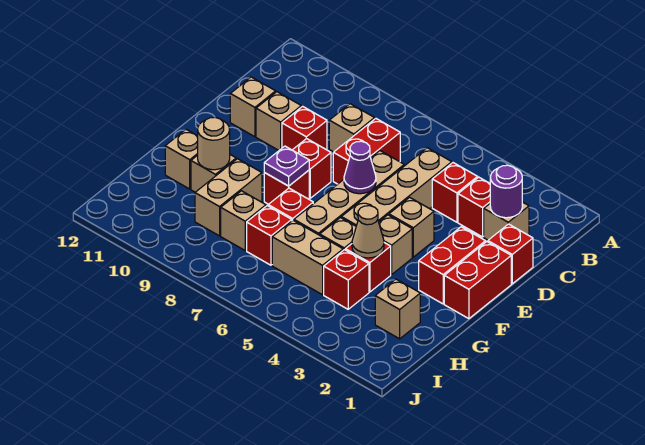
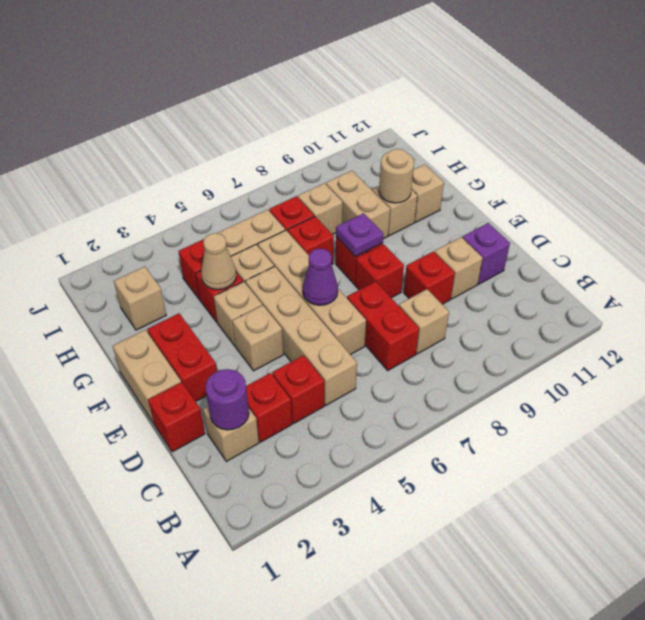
tan brick D11 level 1 -> purple brick D11 level 1
red brick E1:F1 level 1 -> tan brick E1:F1 level 1

